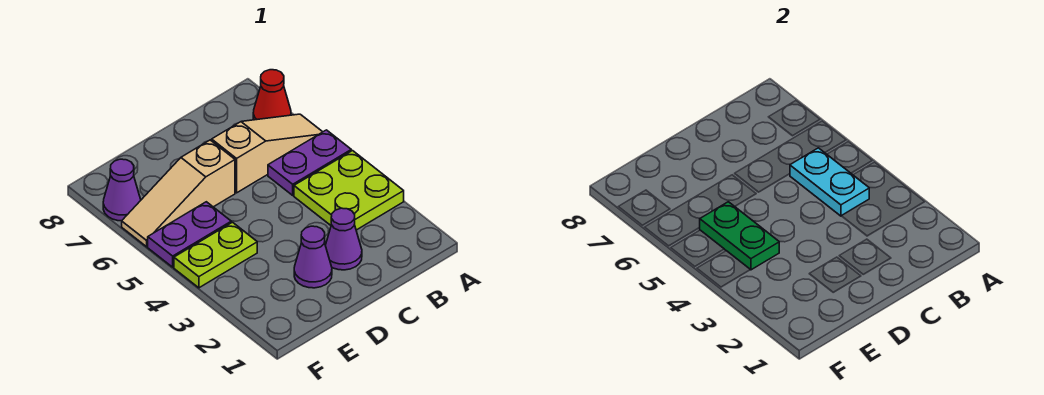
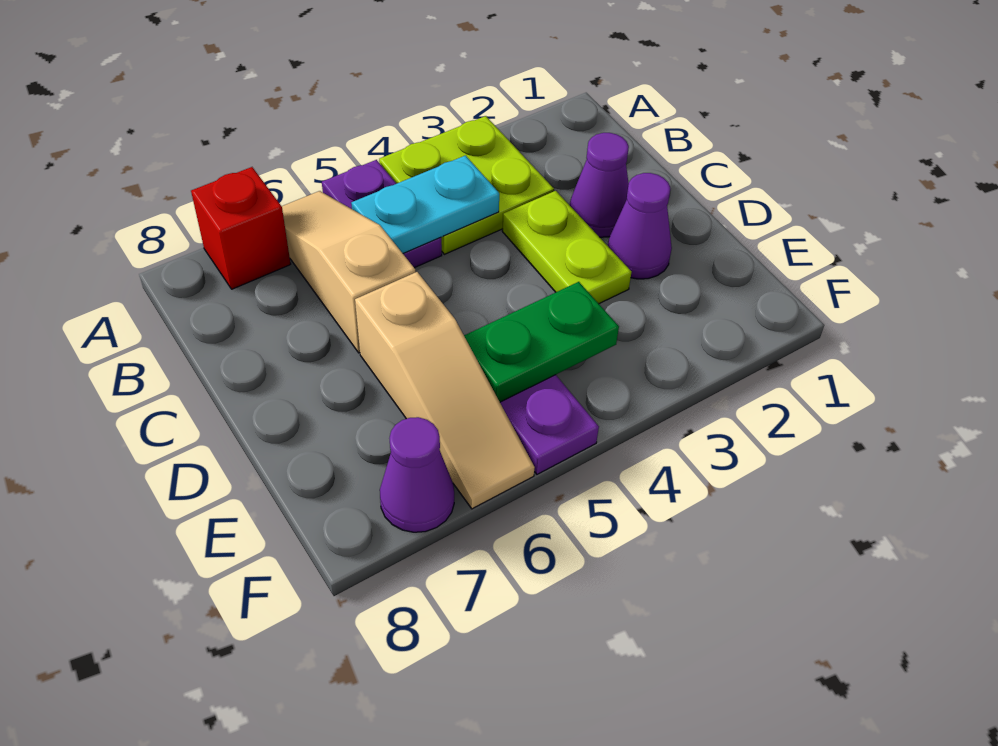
red cone A7 level 1 -> red brick A7 level 1
lime plate E4:F4 level 1 -> lime plate C3:D3 level 1

